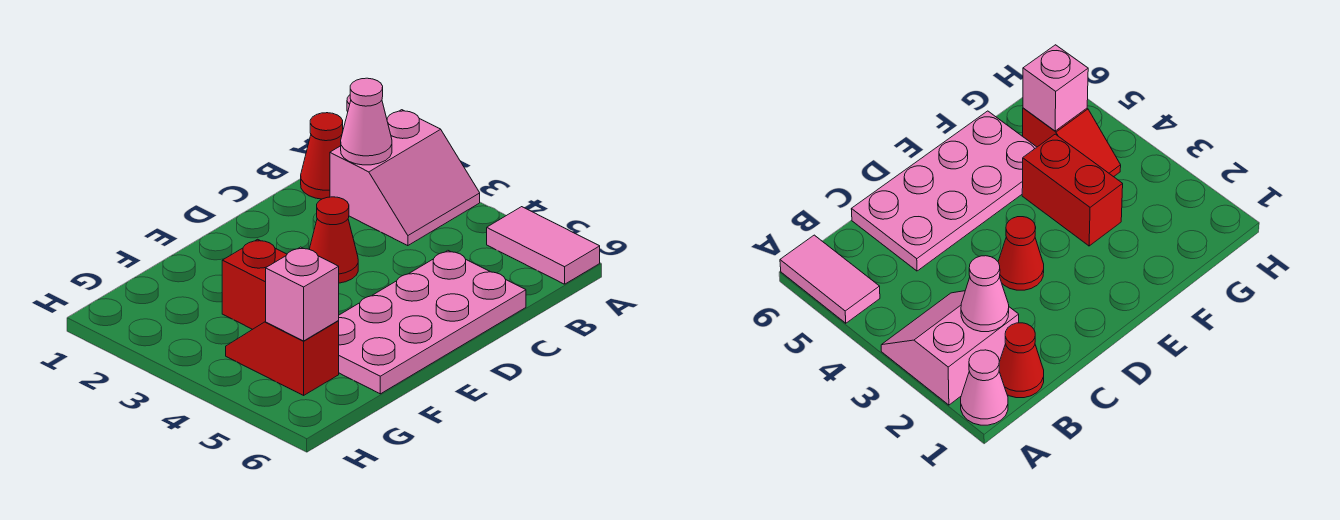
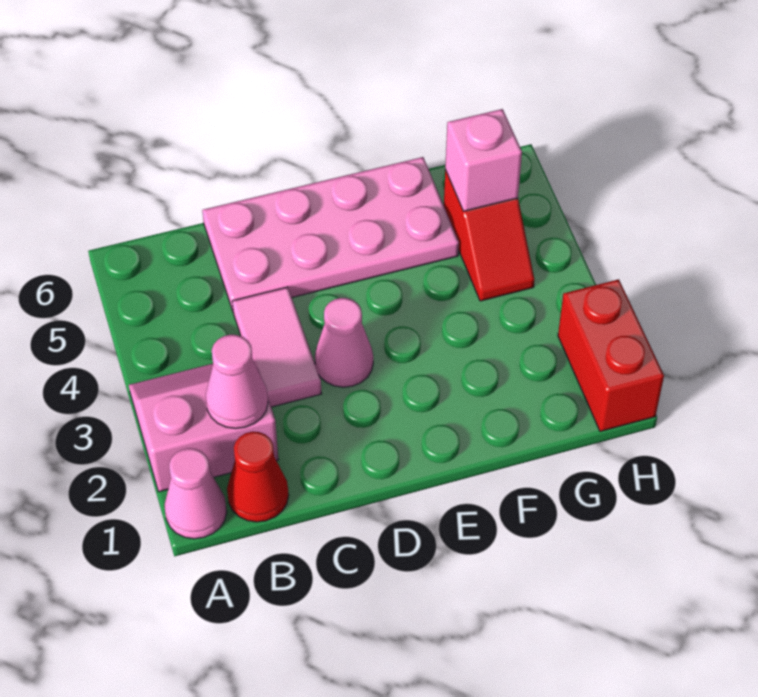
pink tile A5:A6 level 1 -> pink tile C3:C4 level 1
red cone D3 level 1 -> pink cone D3 level 1
red brick F3:F4 level 1 -> red brick H1:H2 level 1

